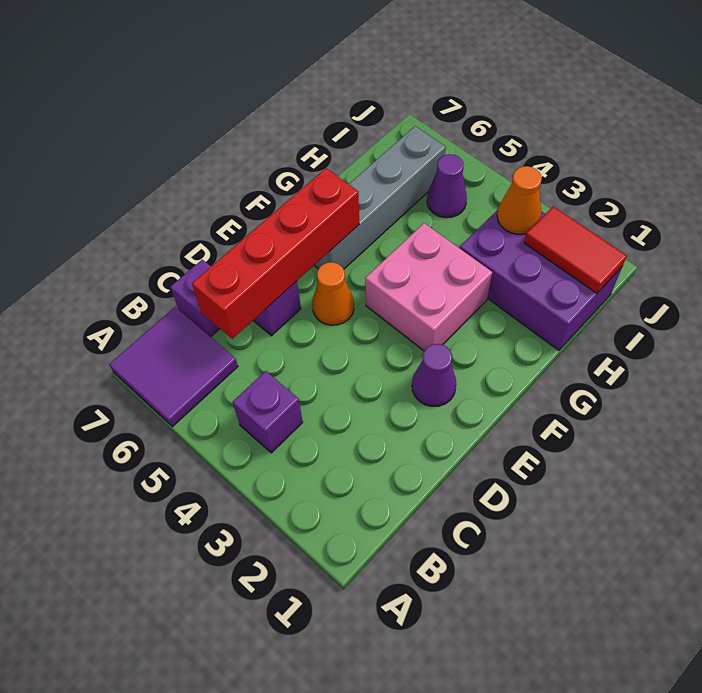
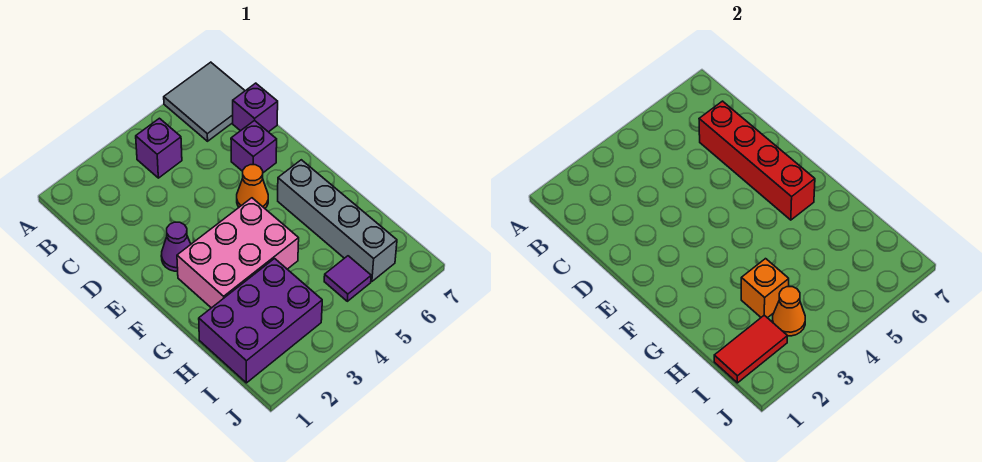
purple tile A6:B7 level 1 -> grey tile A6:B7 level 1
pink brick F3:G4 level 1 -> pink brick F2:G4 level 1
none -> orange brick H3 level 2
purple cone I5 level 1 -> purple tile I5 level 1

